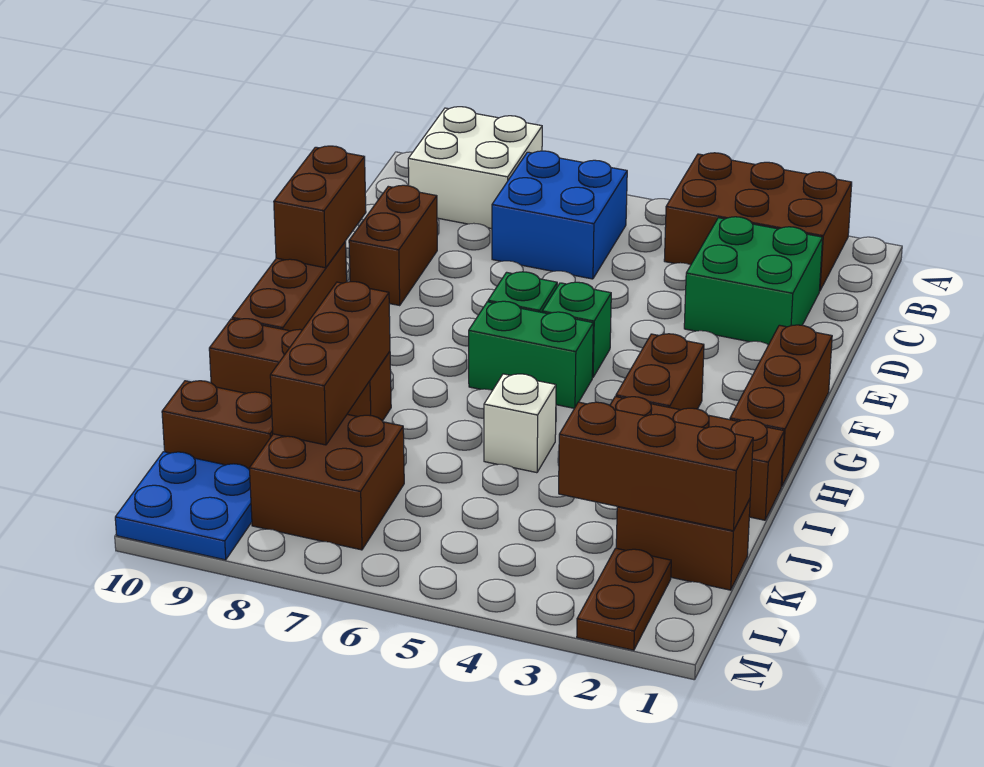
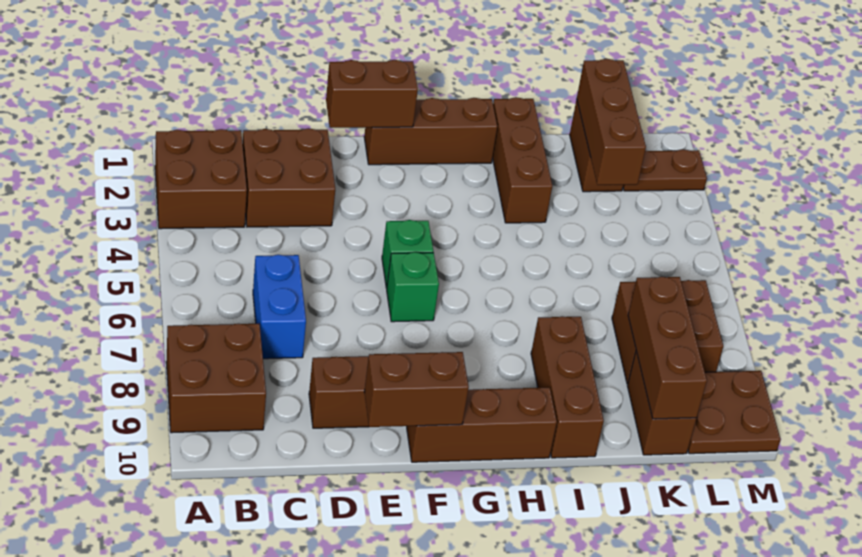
brown brick A2:B4 level 1 -> brown brick A2:B3 level 1
white brick A8:B9 level 1 -> brown brick A8:B9 level 1
blue brick B6:C7 level 1 -> blue brick C6:C7 level 1
green brick C2:D3 level 1 -> brown brick C2:D3 level 1
brown brick G3:H3 level 1 -> brown brick E1:F1 level 2
green brick G5:G6 level 1 -> none
white brick I5 level 1 -> none
brown brick I8:K8 level 2 -> brown brick K8:K10 level 2
blue plate L9:M10 level 1 -> brown plate L9:M10 level 1

